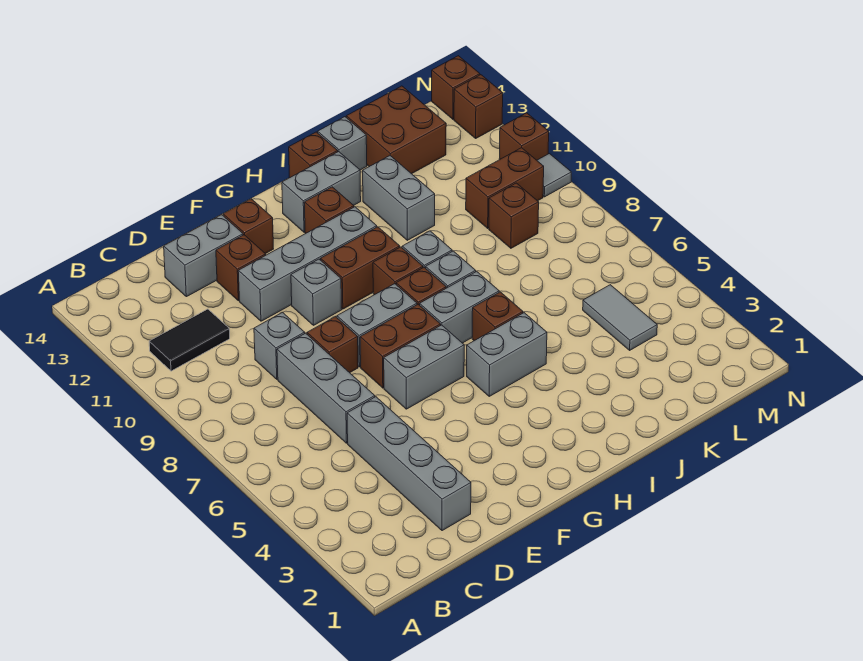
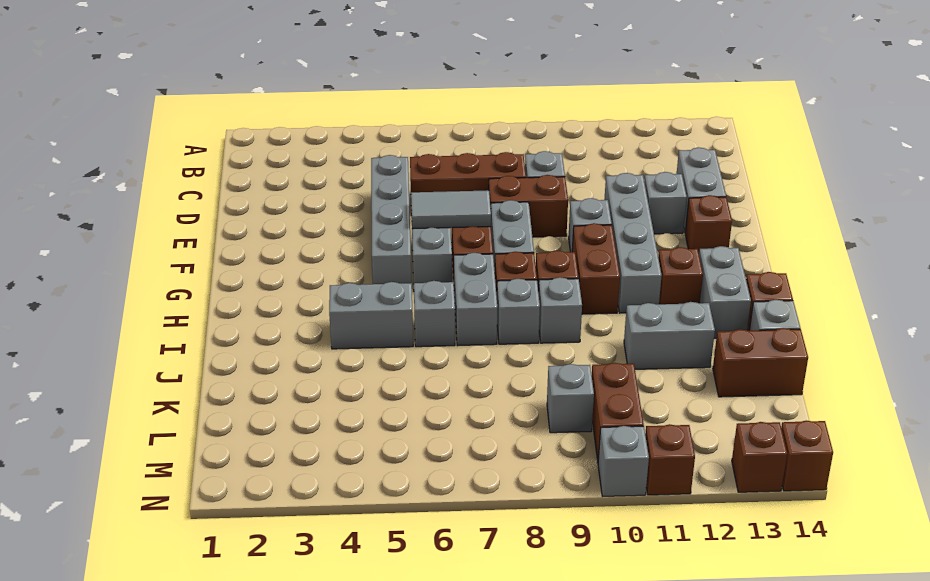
black tile B11:C11 level 1 -> none
grey brick D2:D5 level 1 -> grey brick D5:G5 level 1
grey brick D6:D8 level 1 -> brown brick D6:D8 level 1
brown brick E8 level 1 -> brown brick E8:E9 level 1
brown brick E12 level 1 -> grey brick E12 level 1
grey brick H5:I5 level 1 -> grey brick I4:I5 level 1
brown brick I6 level 1 -> grey brick I6 level 1
brown brick K13:L14 level 1 -> brown brick K13:K14 level 1
grey tile L4:L5 level 1 -> grey tile F6:F7 level 2
brown brick L9 level 1 -> grey brick L9 level 1
grey tile N10 level 1 -> grey brick N10 level 1

